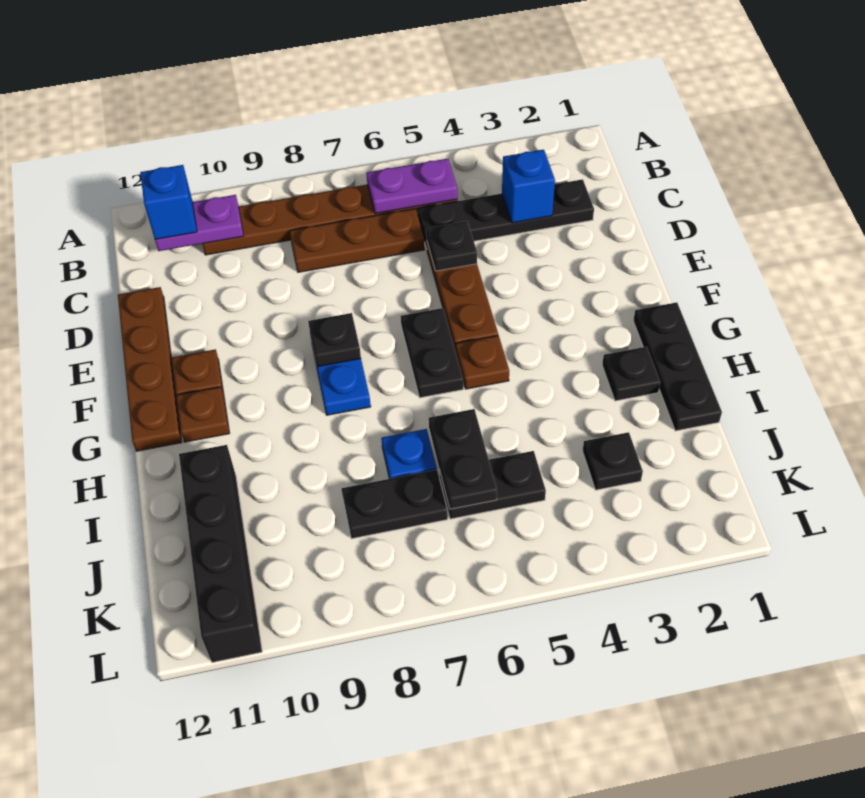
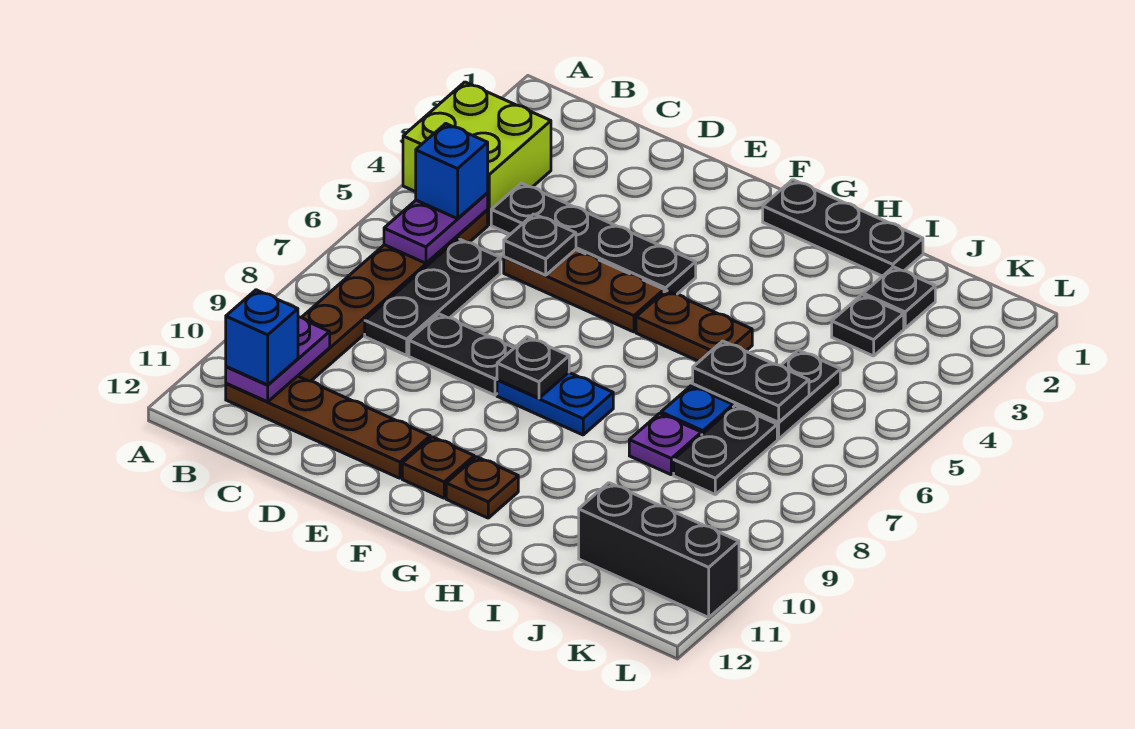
none -> lime brick A3:B4 level 1
black plate C2:C5 level 1 -> black plate C4:F4 level 1
blue brick C3 level 2 -> blue brick B5 level 3
brown plate C6:C8 level 1 -> black plate C6:C8 level 1
brown plate D12:G12 level 1 -> brown plate B11:E11 level 1
black plate F6:G6 level 1 -> black plate D8:E8 level 1
brown plate G5 level 1 -> brown plate G5:H5 level 1
black plate H2 level 1 -> black plate J2 level 1
none -> purple plate I8 level 1
black brick I11:L11 level 1 -> black brick J11:L11 level 1

